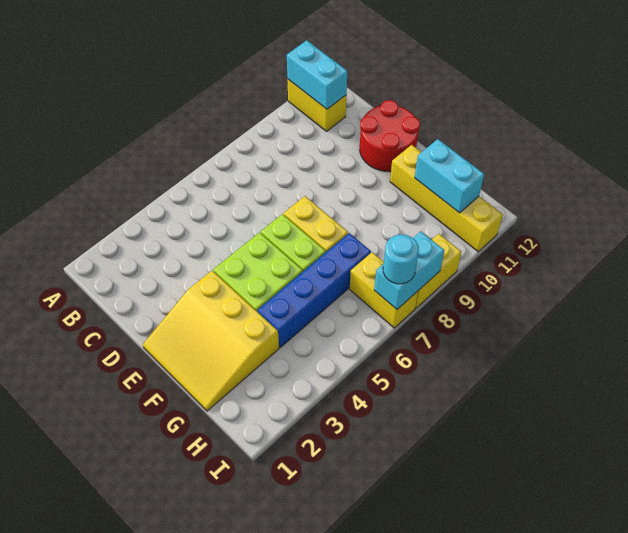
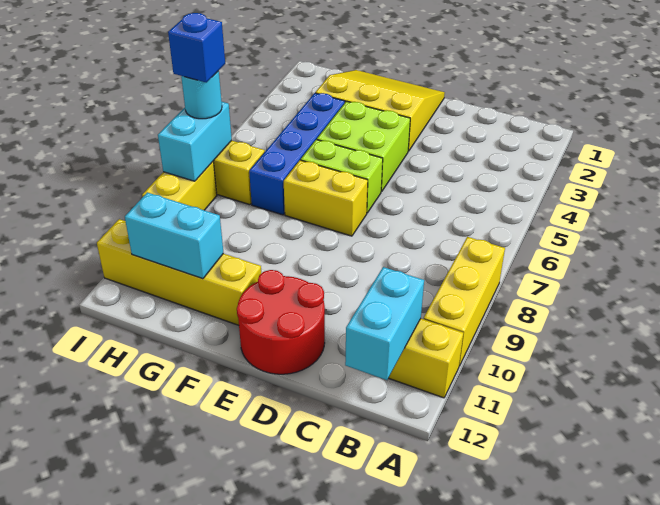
none -> yellow brick A8:A10 level 1
cyan brick A11:B11 level 2 -> cyan brick B11:B12 level 2
none -> blue brick I7 level 4

